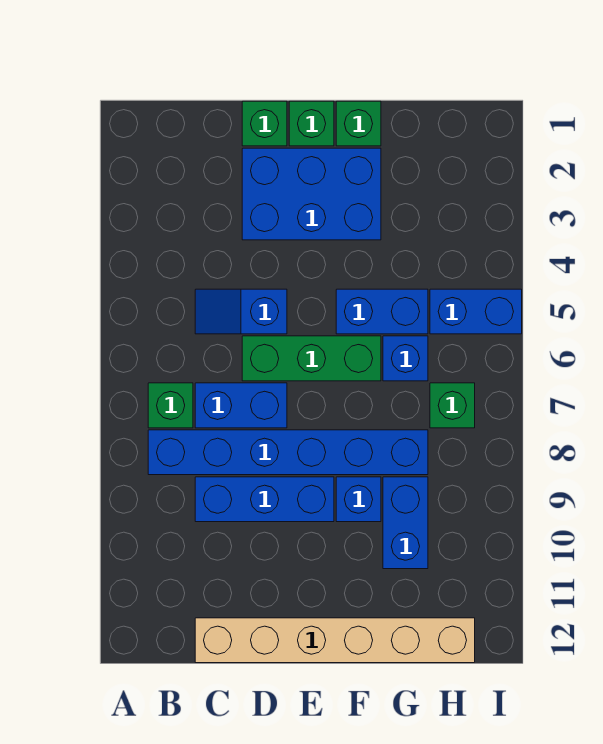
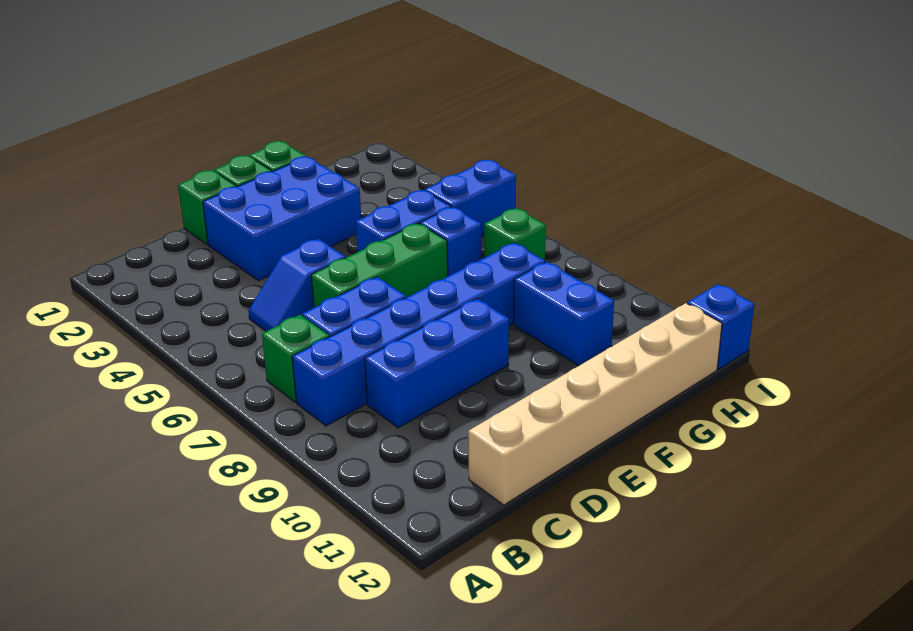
blue brick F9 level 1 -> blue brick I12 level 1

